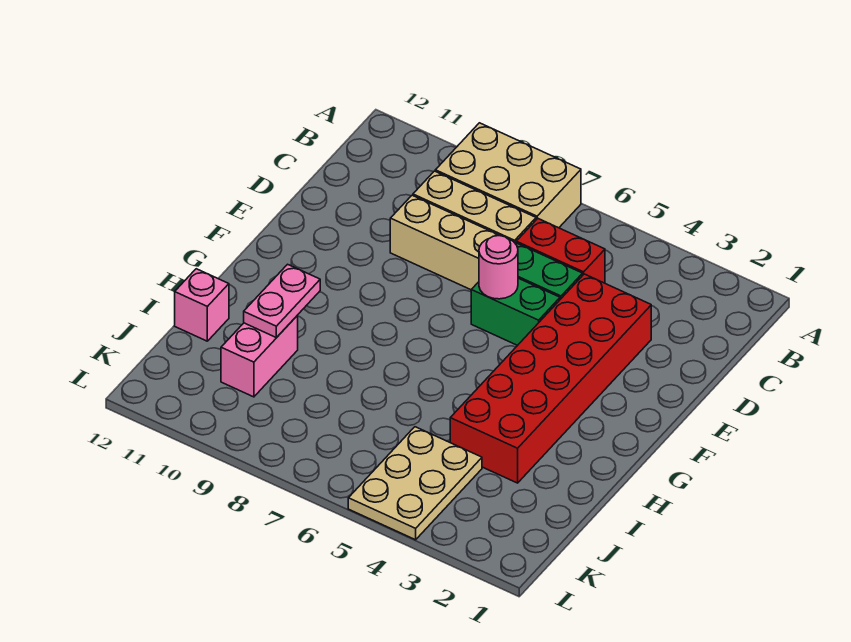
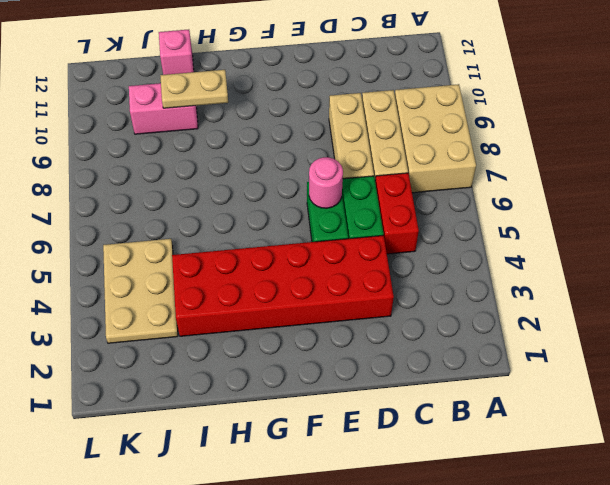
pink plate H10:I10 level 2 -> tan plate H10:I10 level 2
tan plate J4:L5 level 1 -> tan plate J3:K5 level 1

